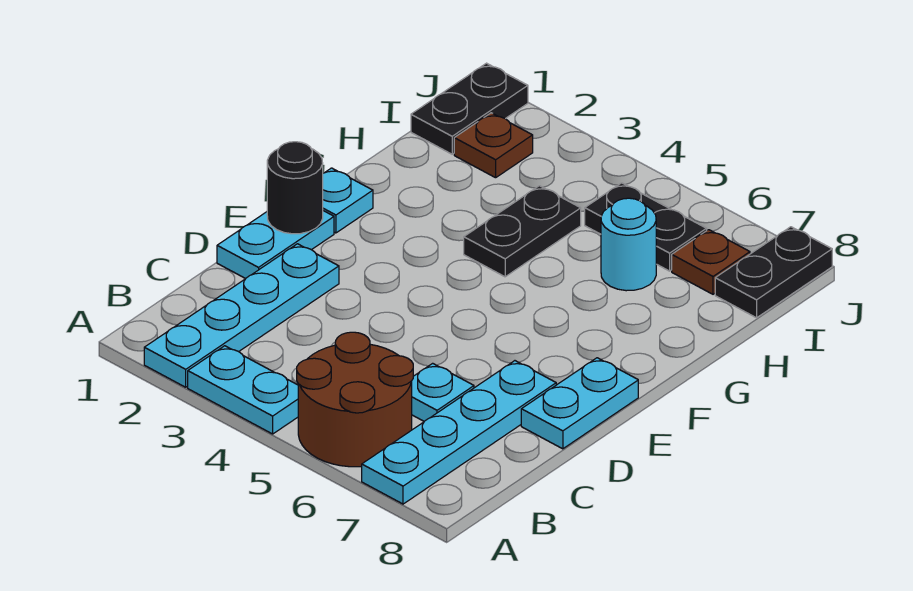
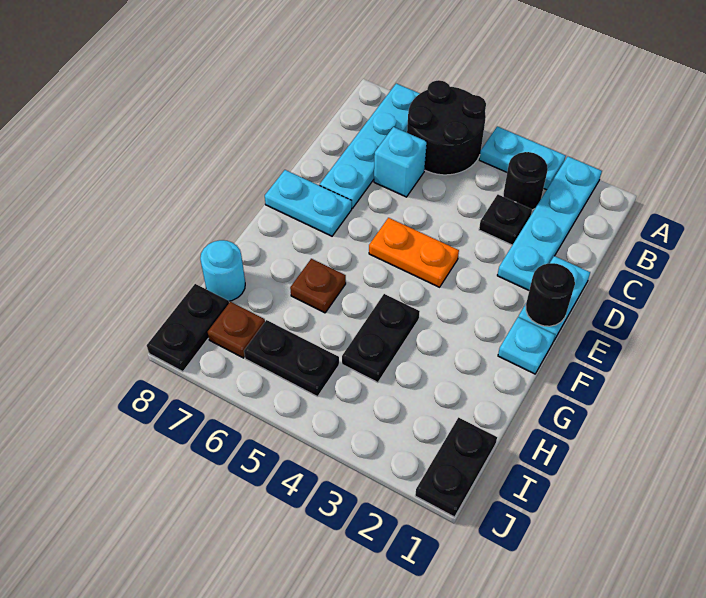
brown round brick A5:B6 level 1 -> black round brick A5:B6 level 1
none -> black round brick B3 level 1
none -> black plate C3 level 1
cyan plate C6 level 1 -> cyan brick C6 level 1
cyan plate D8:E8 level 1 -> cyan plate E7:E8 level 1
none -> orange plate E4:E5 level 1
cyan round brick H6 level 1 -> cyan round brick H8 level 1
brown plate I2 level 1 -> brown plate G6 level 1

